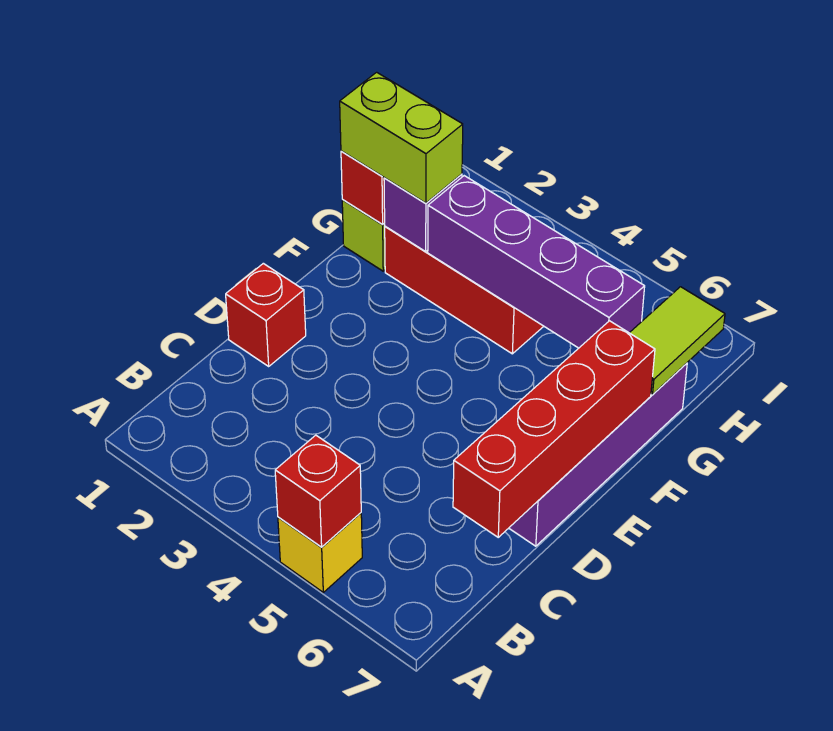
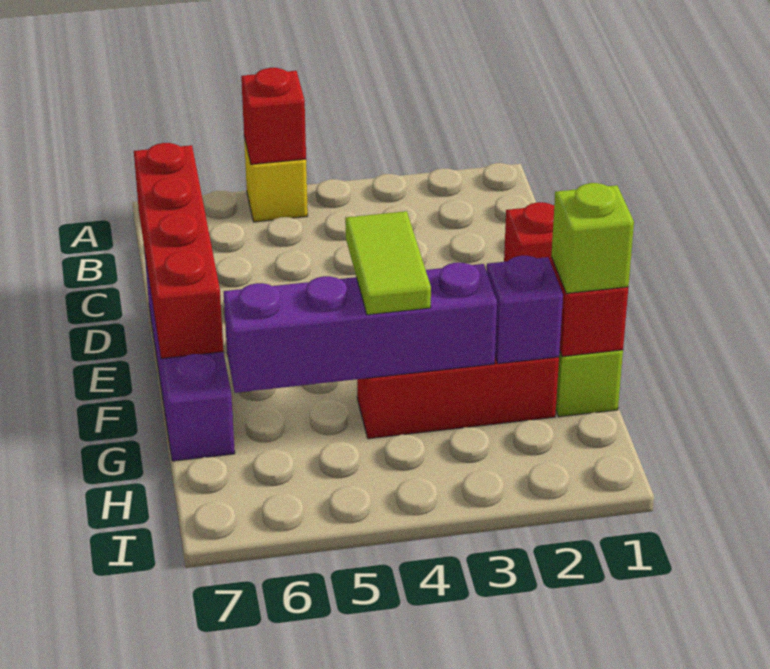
lime brick G1:G2 level 3 -> lime brick G1 level 3
lime tile G7:H7 level 2 -> lime tile F4:G4 level 3

